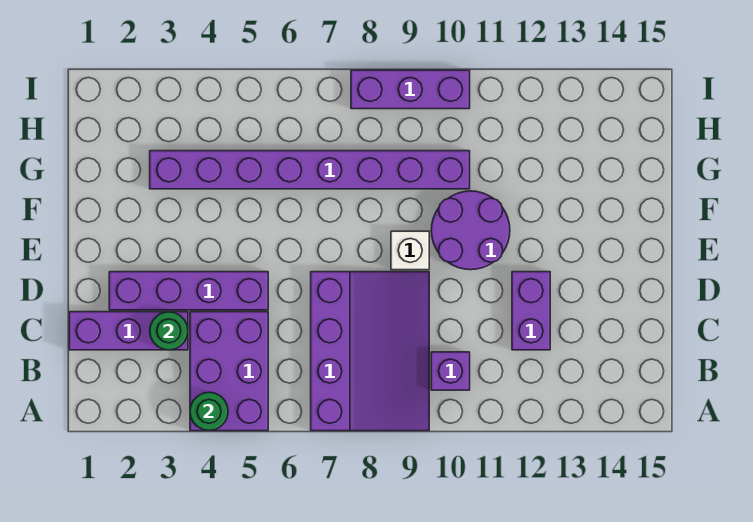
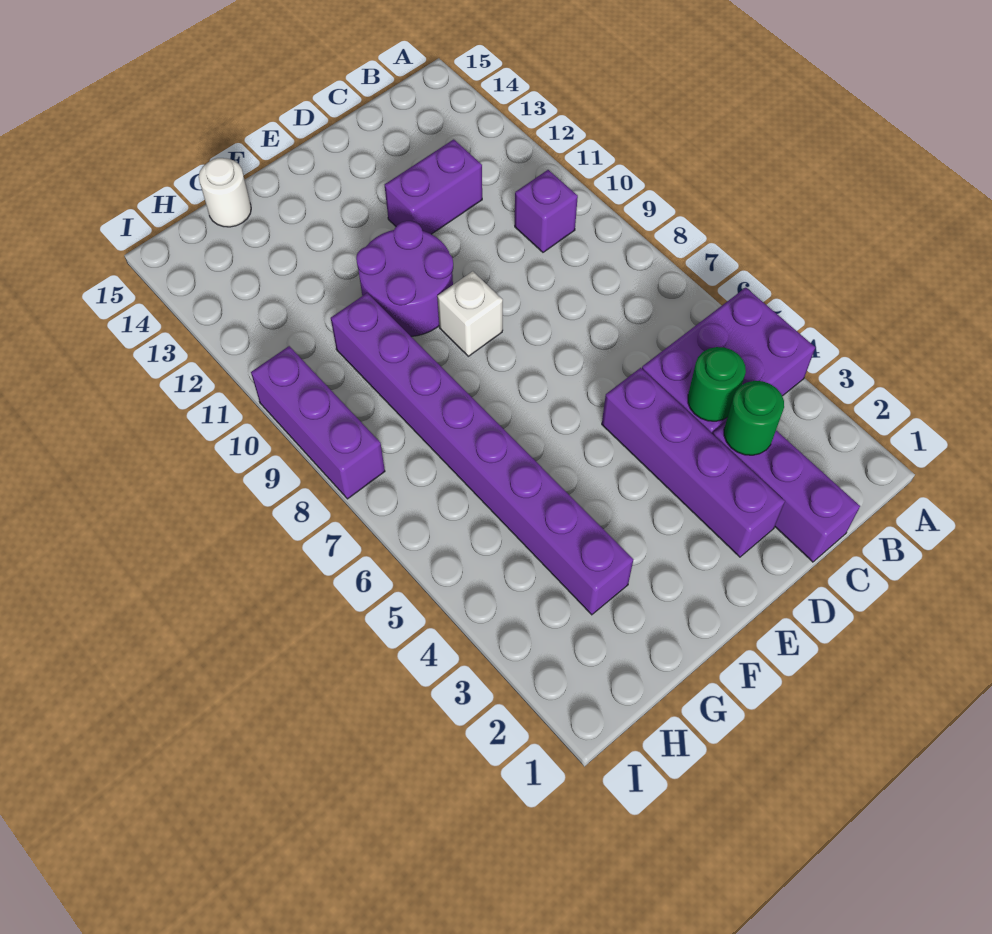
green round brick A4 level 2 -> green round brick C4 level 2
purple slope A7:D9 level 1 top 7 -> none
none -> white round brick G15 level 1

